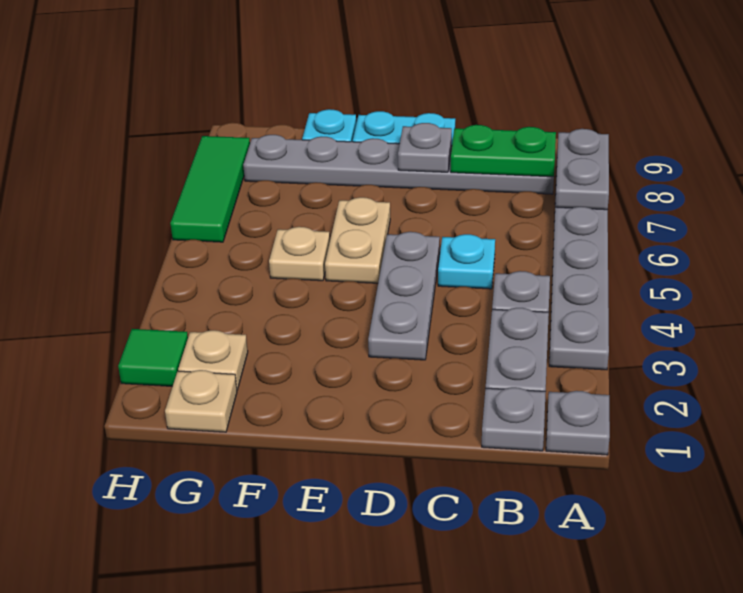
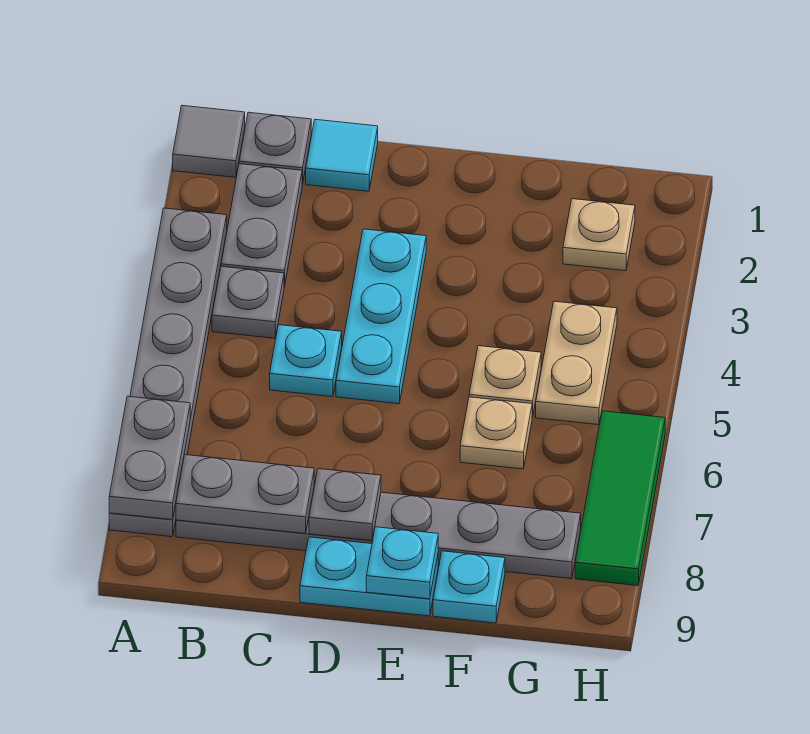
grey plate A1 level 1 -> grey tile A1 level 1
green plate B8:C8 level 2 -> grey plate B8:C8 level 2
none -> cyan tile C1 level 1
grey plate D3:D5 level 1 -> cyan plate D3:D5 level 1
tan plate E5:E6 level 1 -> tan plate G4:G5 level 1
none -> cyan plate E9 level 2
tan plate G1 level 1 -> tan plate F6 level 1
green tile H2 level 1 -> none

